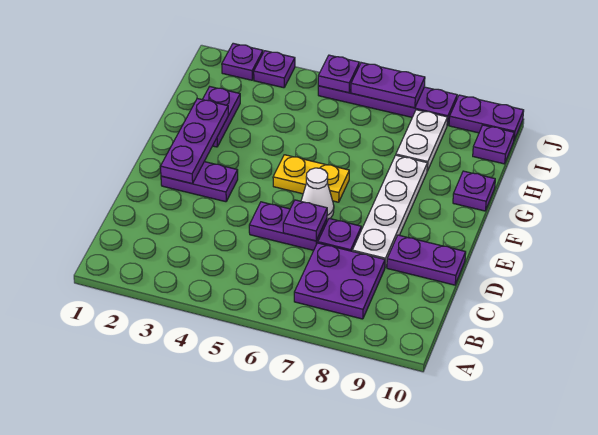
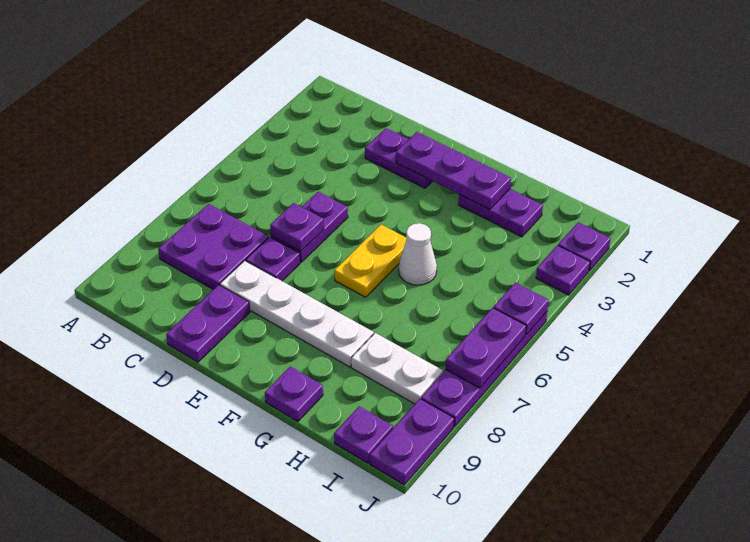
purple plate E2:E3 level 1 -> purple plate D2:E2 level 1
white cone E6 level 1 -> white cone G5 level 1

